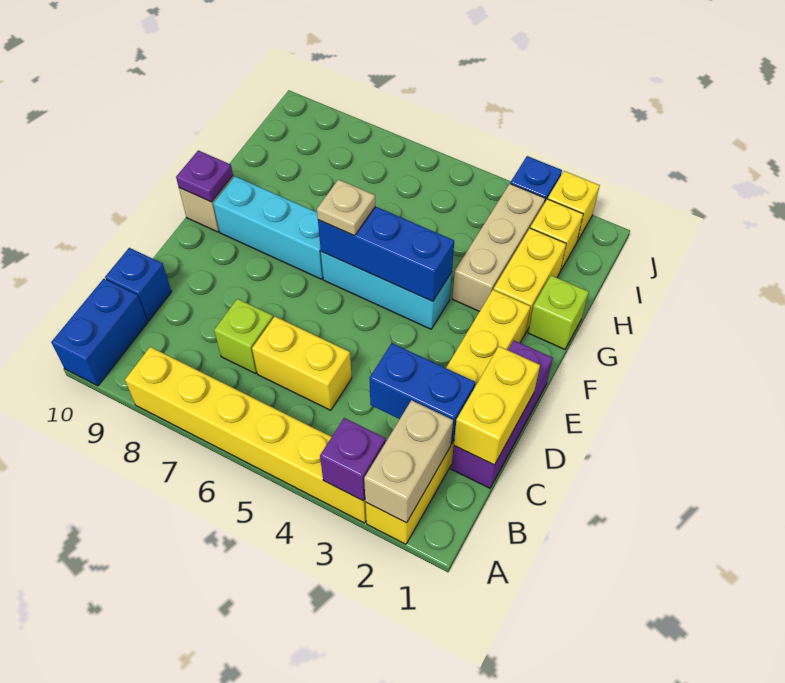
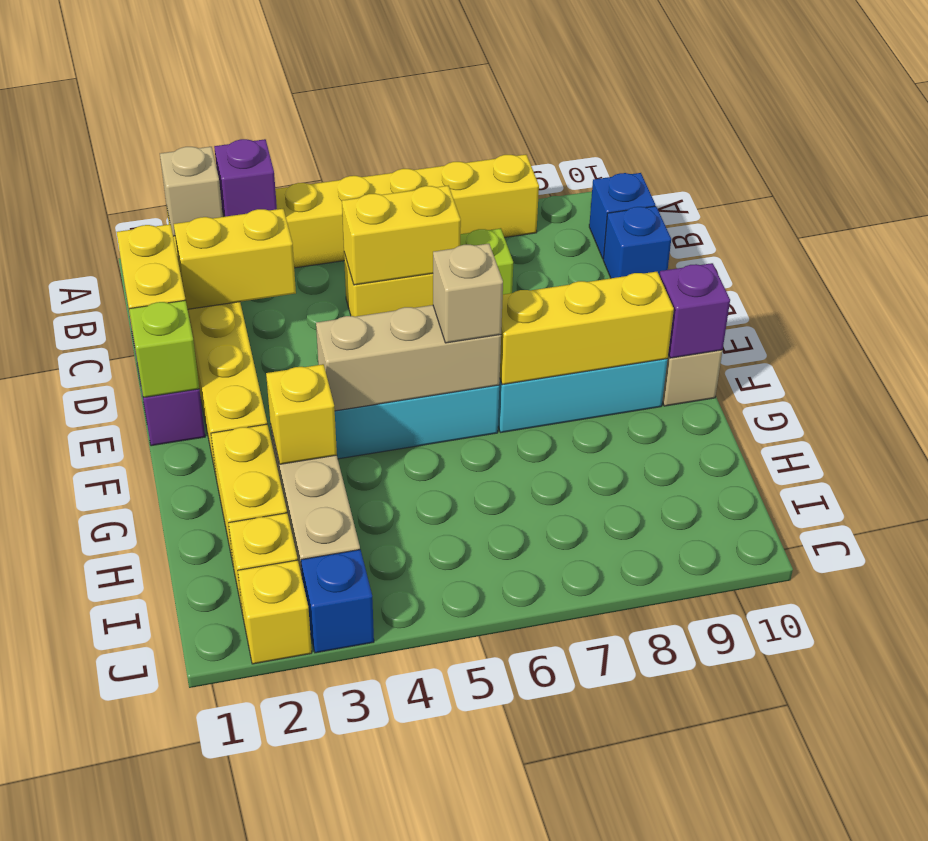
tan brick A2:B2 level 2 -> tan brick A2 level 2
blue brick A10:B10 level 1 -> blue brick B10 level 1
blue brick C2:C3 level 2 -> yellow brick C2:C3 level 2
none -> yellow brick C5:C6 level 2
blue brick F4:F6 level 2 -> tan brick F4:F6 level 2
tan plate F6 level 3 -> tan brick F6 level 3
none -> yellow brick F7:F9 level 2
purple plate F10 level 2 -> purple brick F10 level 2
lime brick G1 level 1 -> lime brick E1 level 2
none -> yellow brick G3 level 2

